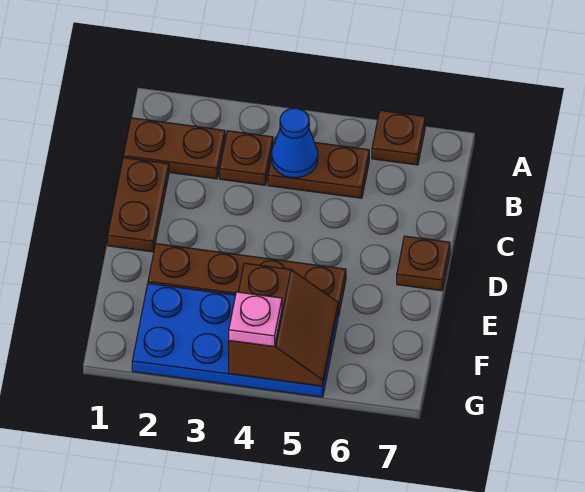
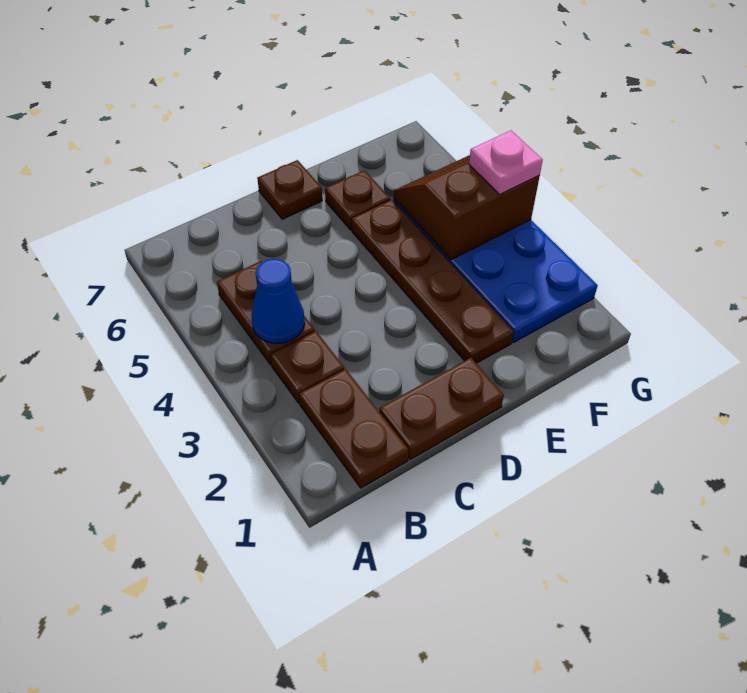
brown plate A6 level 1 -> brown plate E6 level 1

